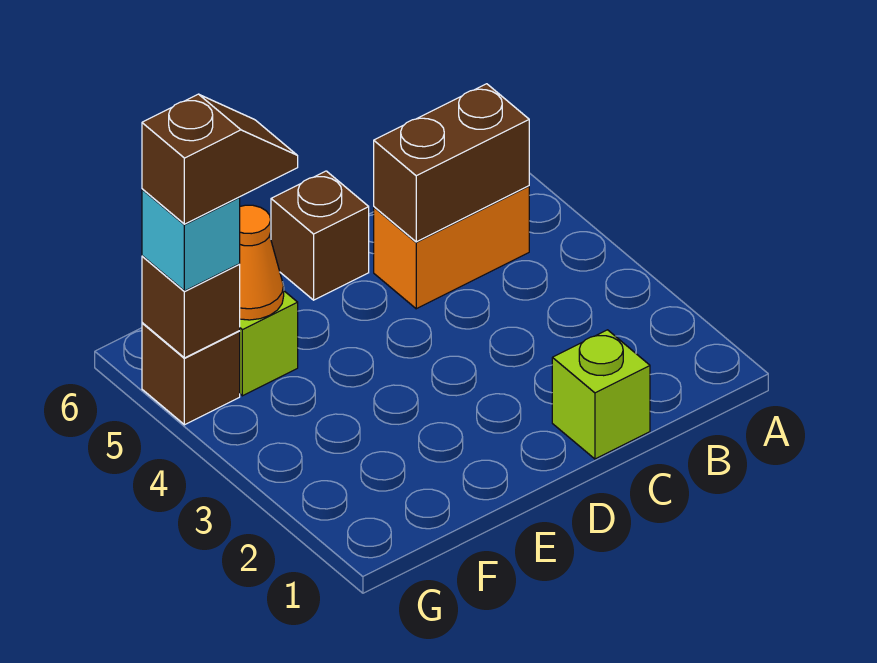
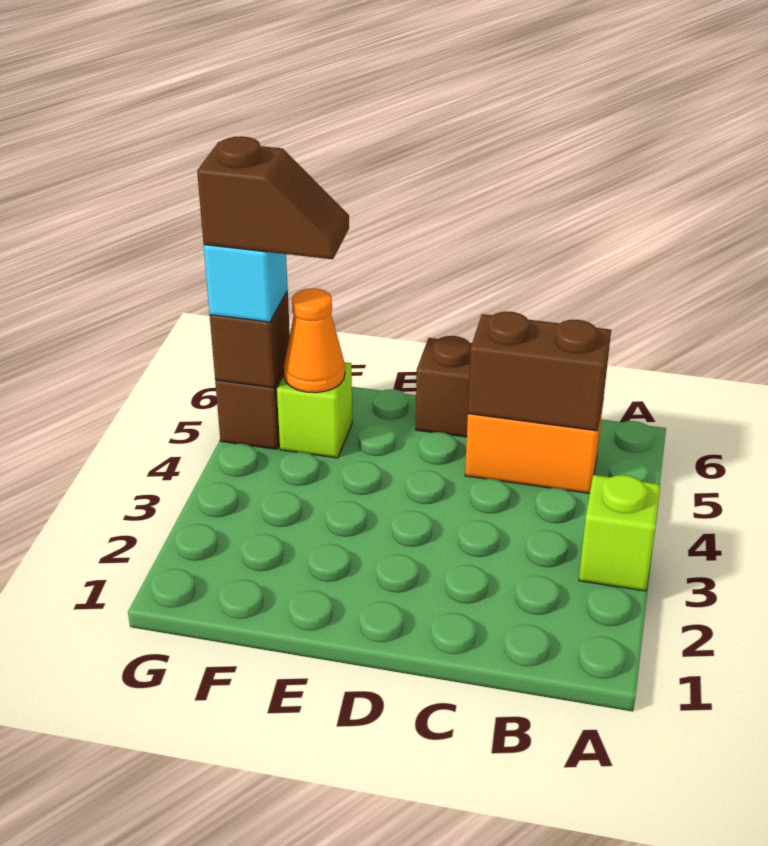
lime brick C1 level 1 -> lime brick A3 level 1

